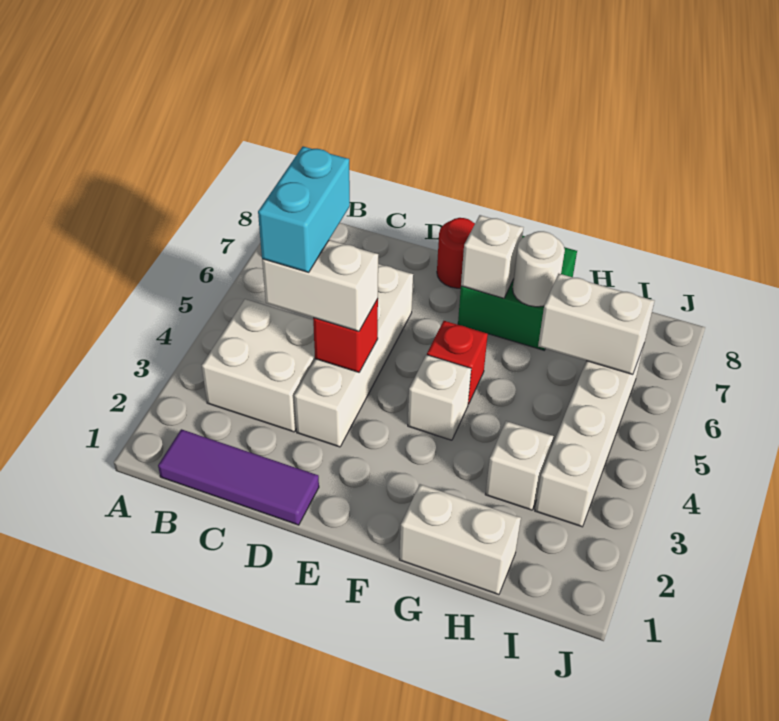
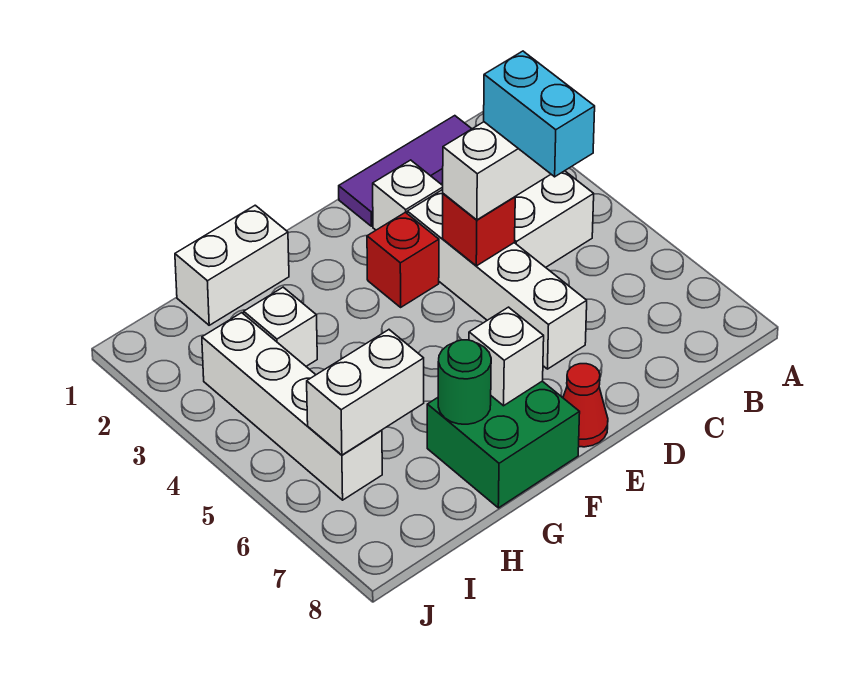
red round brick E8 level 1 -> red cone E8 level 1
white brick F4 level 1 -> white brick D2 level 1
red brick F5 level 1 -> red brick E3 level 1
white round brick G7 level 2 -> green round brick G7 level 2

